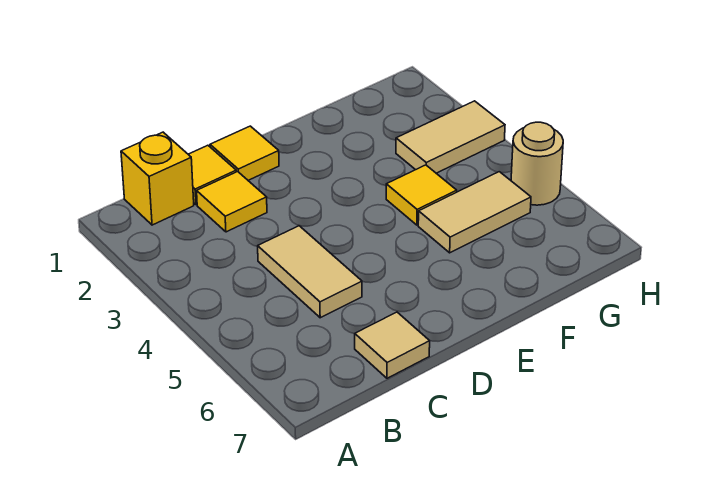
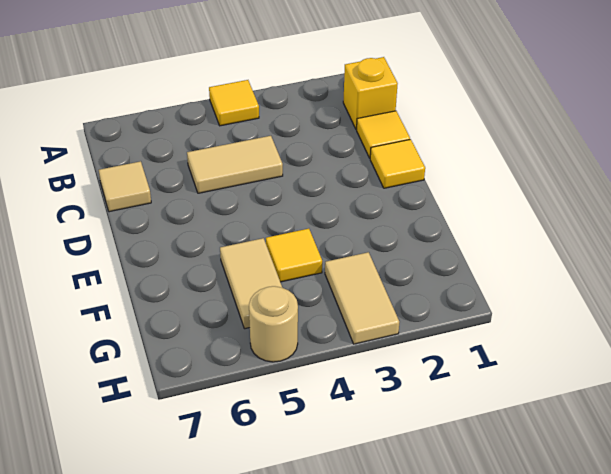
yellow tile C2 level 1 -> yellow tile A4 level 1

